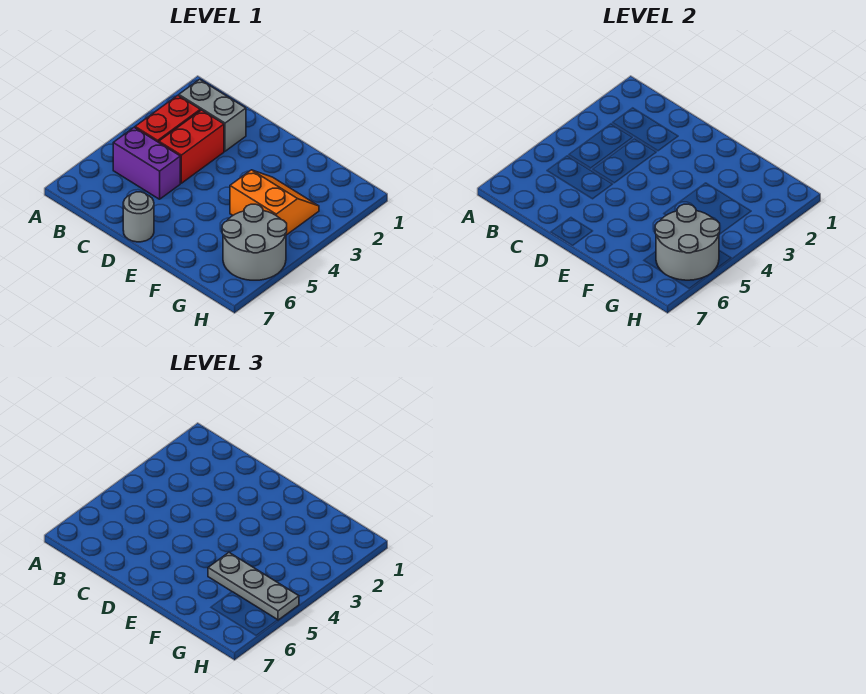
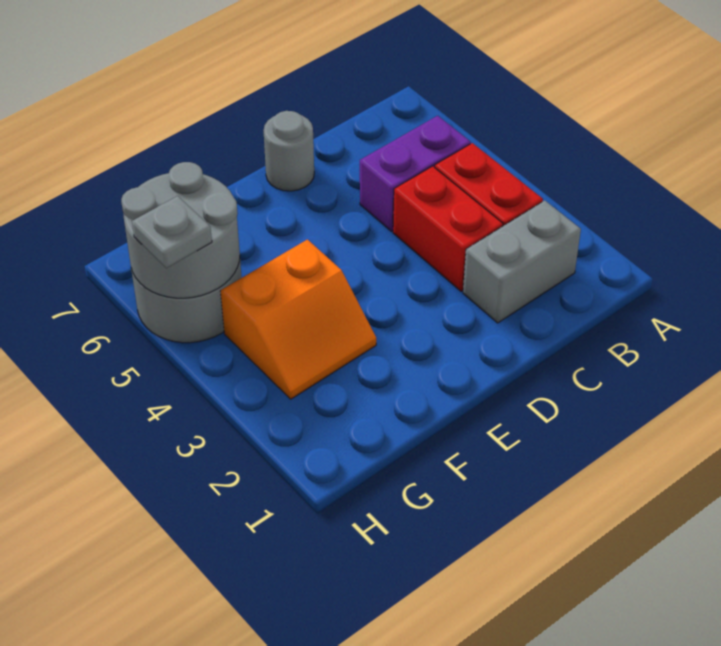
grey plate F5:H5 level 3 -> grey plate H5 level 3

